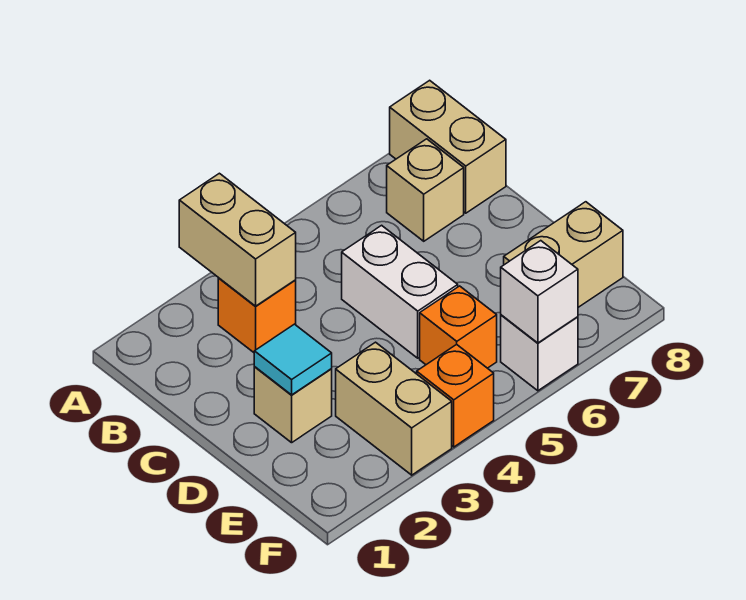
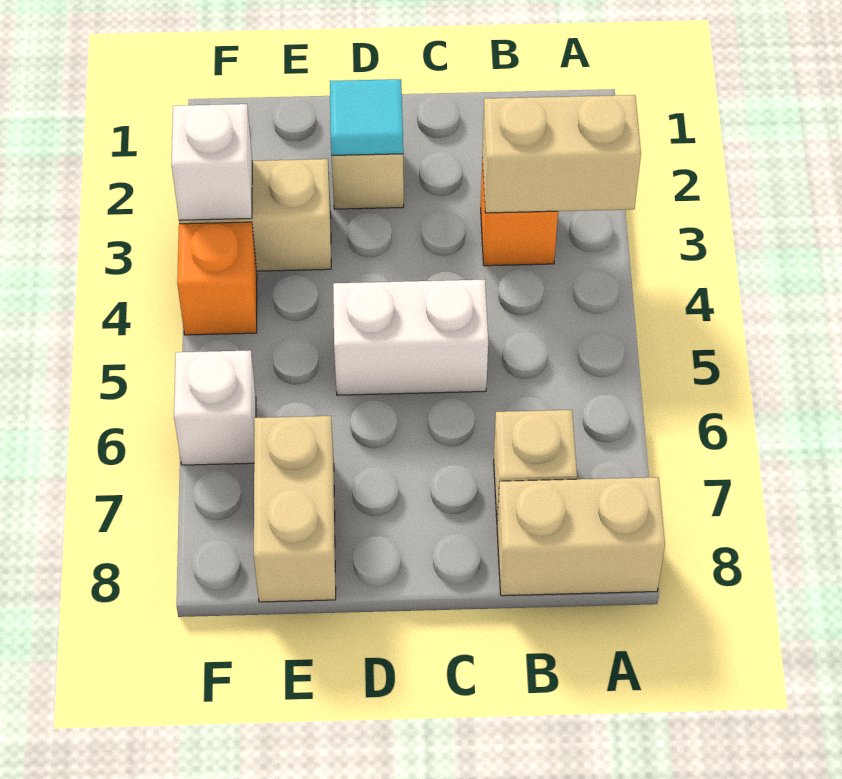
orange brick E5 level 1 -> none
white brick F6 level 2 -> white brick F3 level 2

